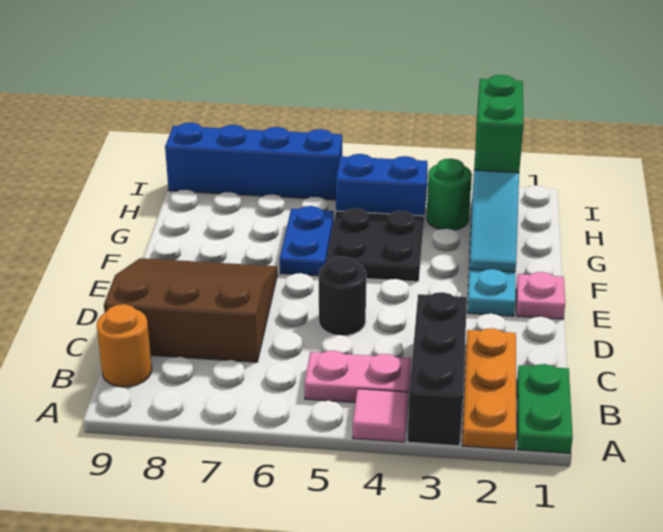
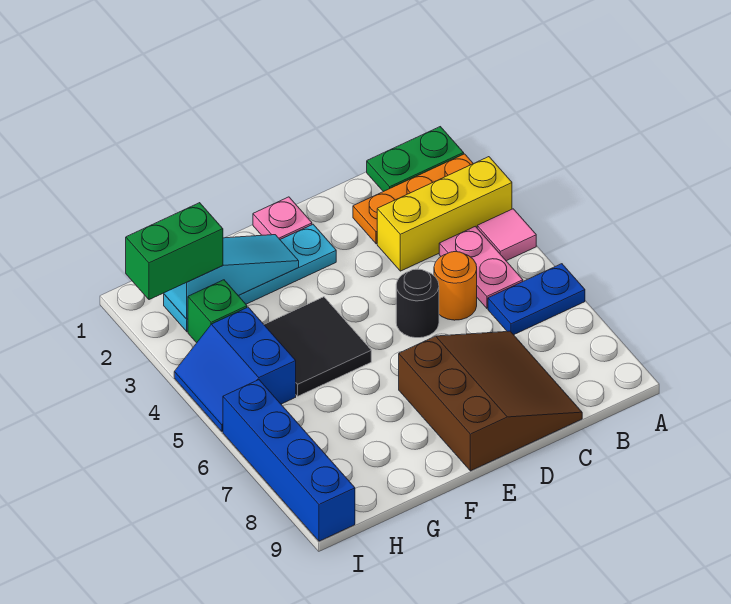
black brick A3:C3 level 1 -> yellow brick A3:C3 level 1
orange round brick B9 level 1 -> orange round brick C5 level 1
brown slope C7:E9 level 1 top C -> brown slope C7:E9 level 1 top E
black plate F4:G5 level 1 -> black tile F4:G5 level 1
blue plate F6:G6 level 1 -> blue plate A6:B6 level 1
green round brick H3 level 1 -> green brick H3 level 1

